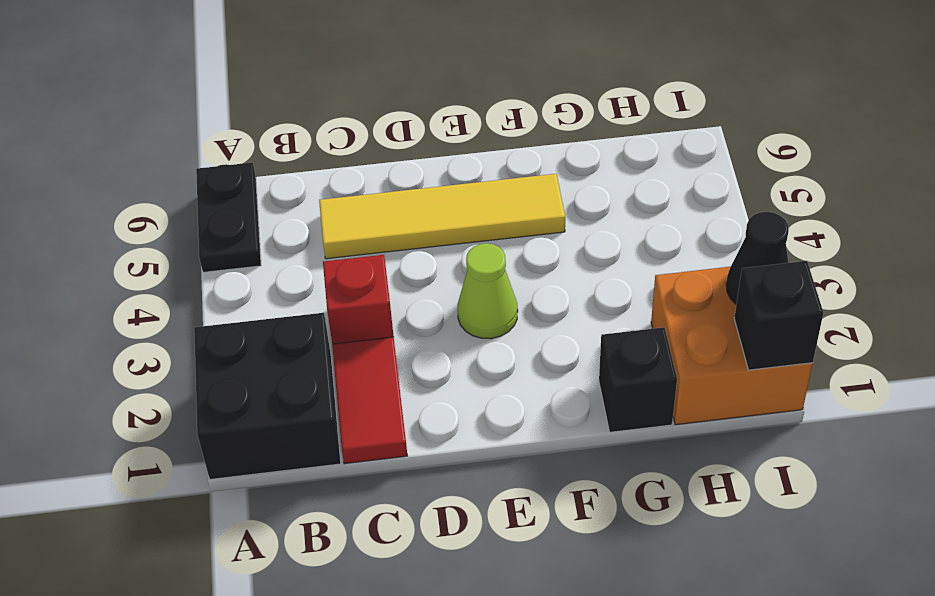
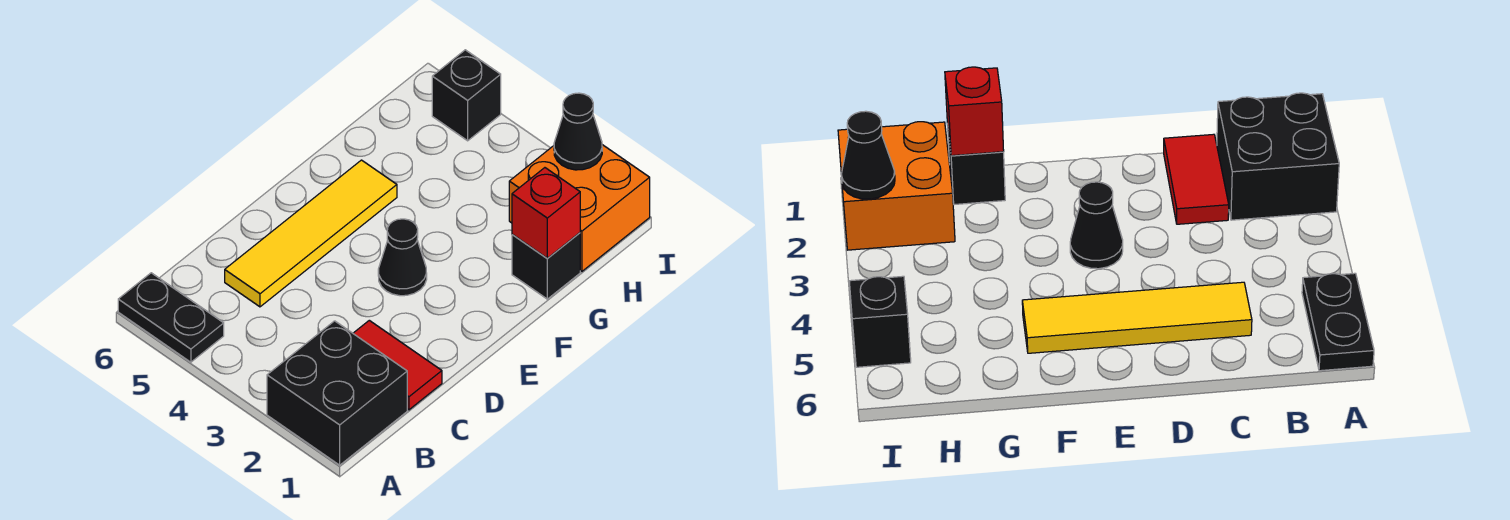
red brick C3 level 1 -> red brick G1 level 2
lime cone E3 level 1 -> black cone E3 level 1
black brick I1 level 2 -> black brick I5 level 1

